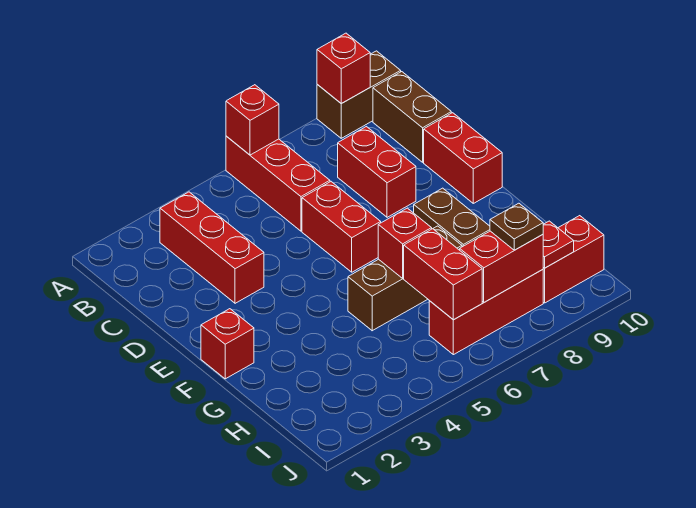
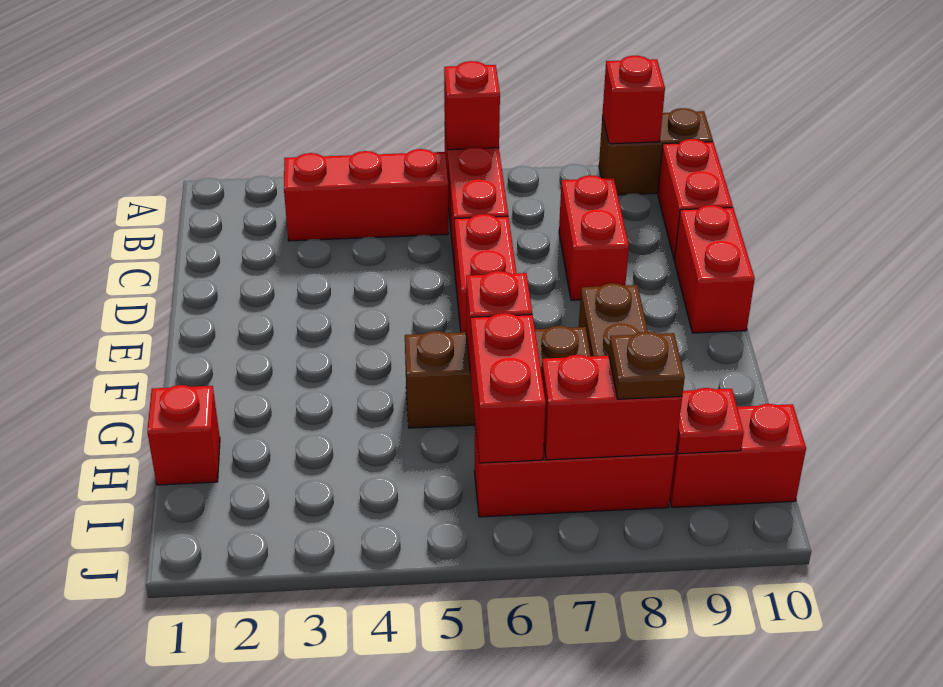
red brick B3:D3 level 1 -> red brick B3:B5 level 1
brown brick B10:C10 level 1 -> red brick B10:C10 level 1
red brick F1 level 1 -> red brick H1 level 1

